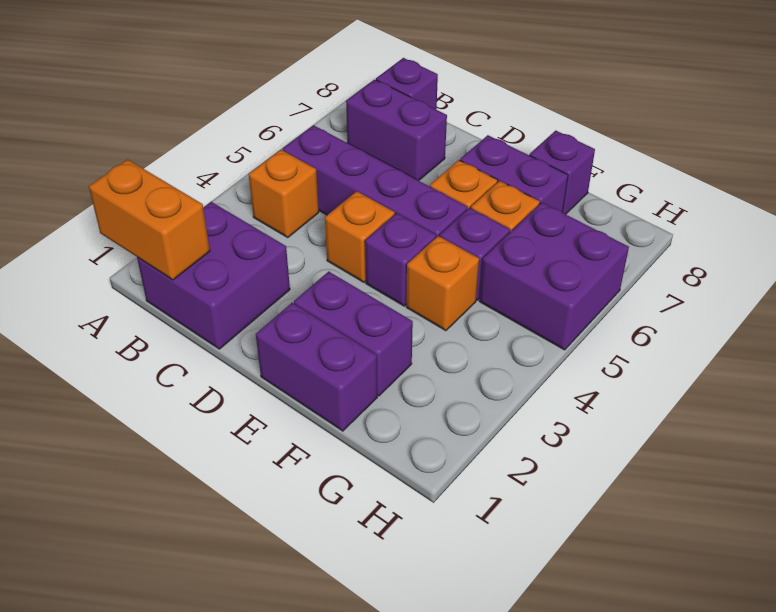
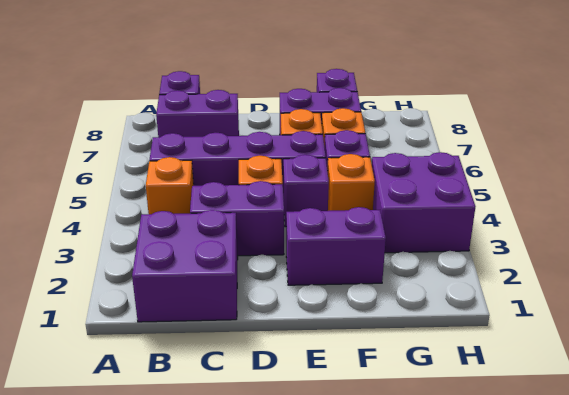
orange brick A1:B1 level 2 -> none
purple brick E1:F1 level 1 -> purple brick C3:D3 level 1
purple brick G5:H6 level 1 -> purple brick G3:H4 level 1

